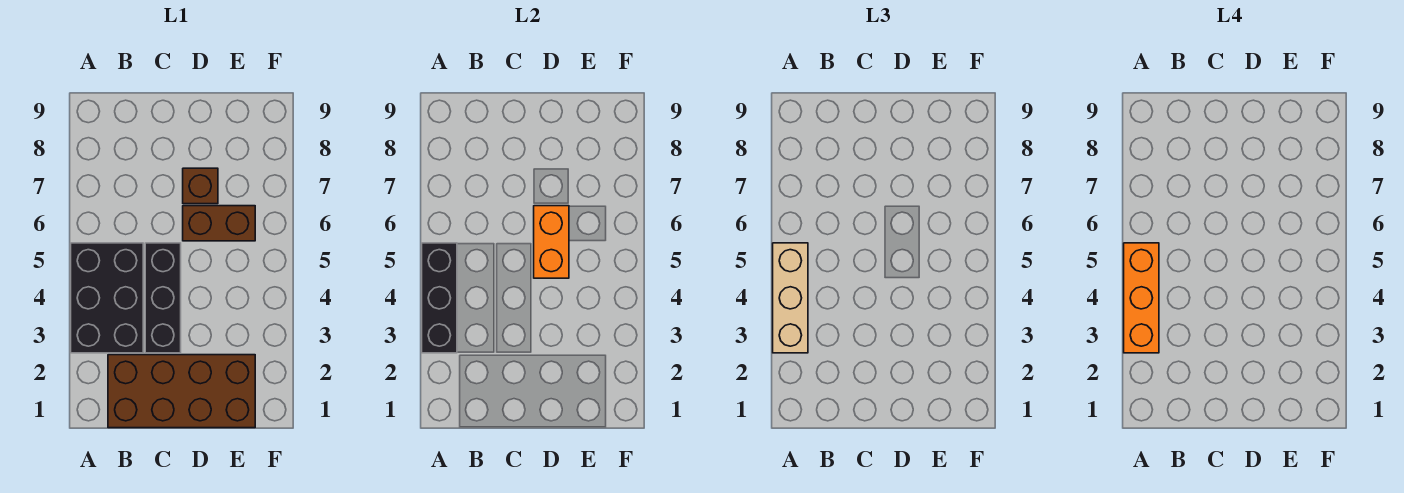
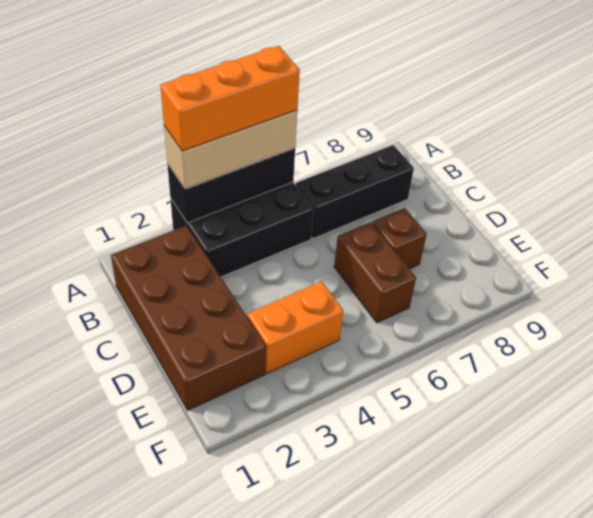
black brick C3:C5 level 1 -> black brick B6:B8 level 1
orange brick D5:D6 level 2 -> orange brick E3:E4 level 1

